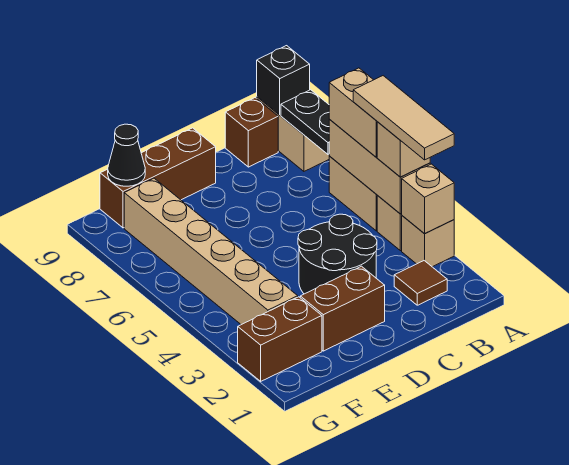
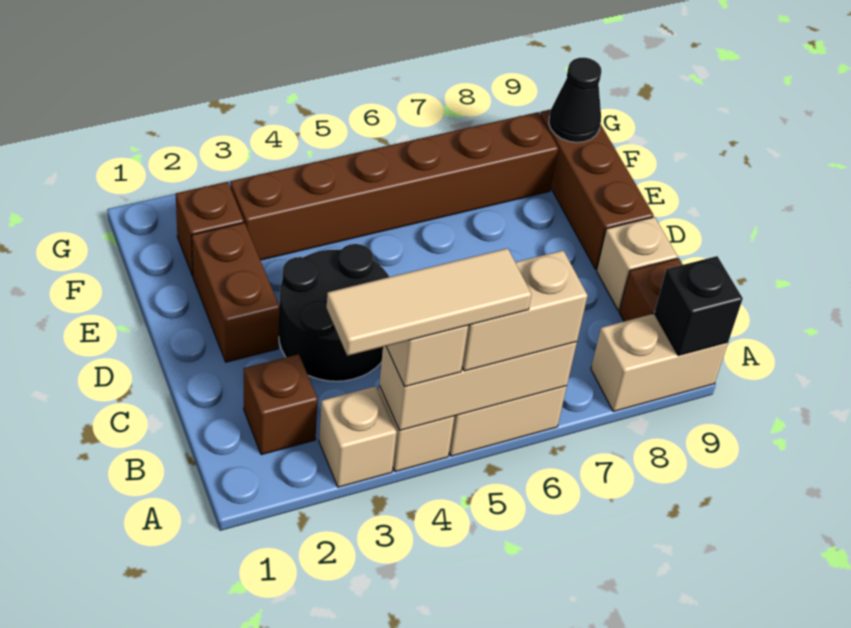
tan brick A3 level 2 -> tan brick C9 level 1
black plate A7:A8 level 2 -> none
brown tile B2 level 1 -> brown brick B2 level 1
brown brick F2:G2 level 1 -> brown brick F2 level 1
tan brick F3:F8 level 1 -> brown brick F3:F8 level 1

